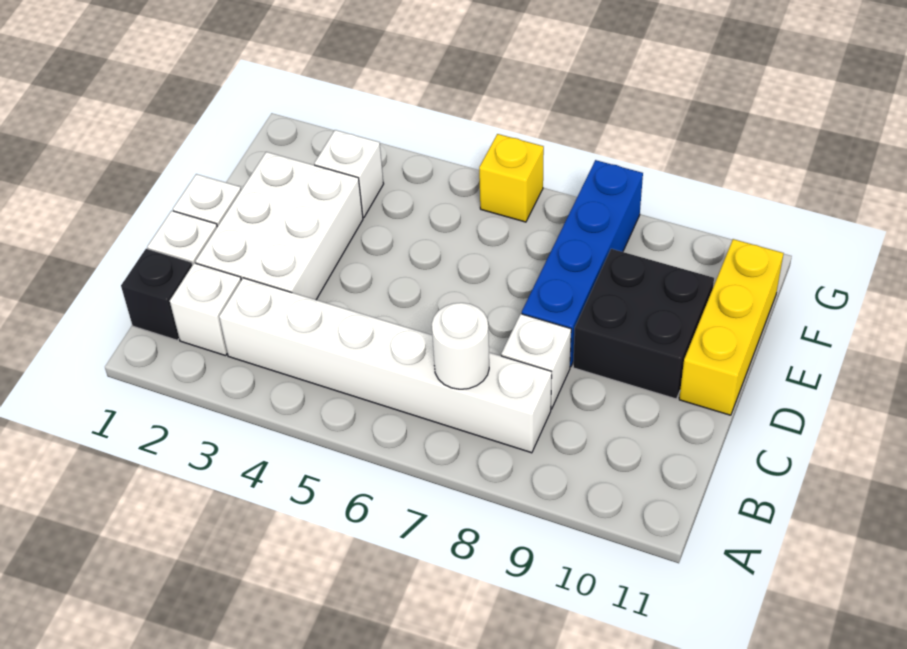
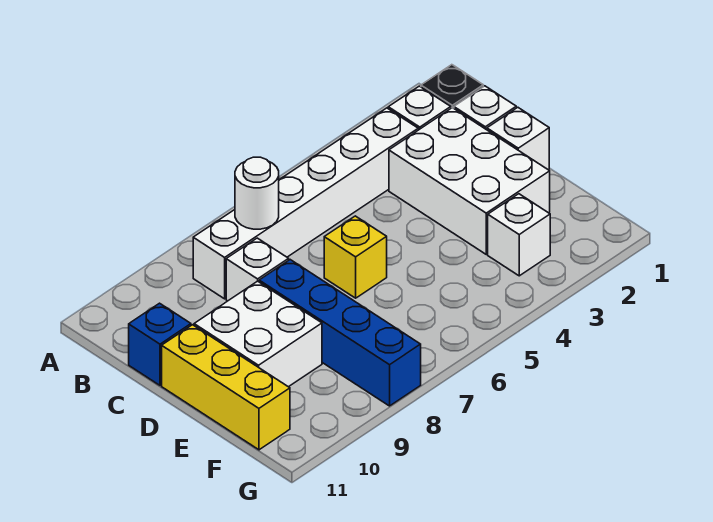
none -> blue brick C11 level 1
black brick D9:E10 level 1 -> white brick D9:E10 level 1
yellow brick G6 level 1 -> yellow brick D6 level 1

